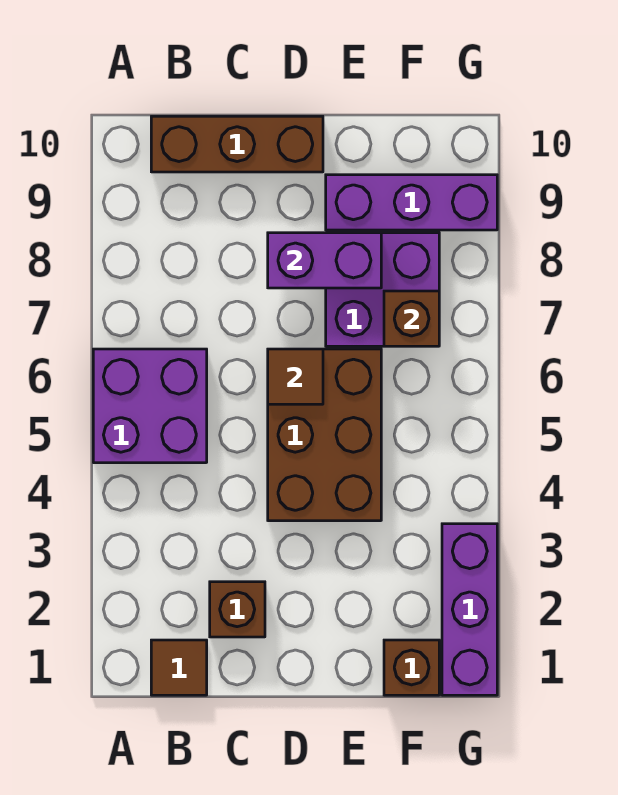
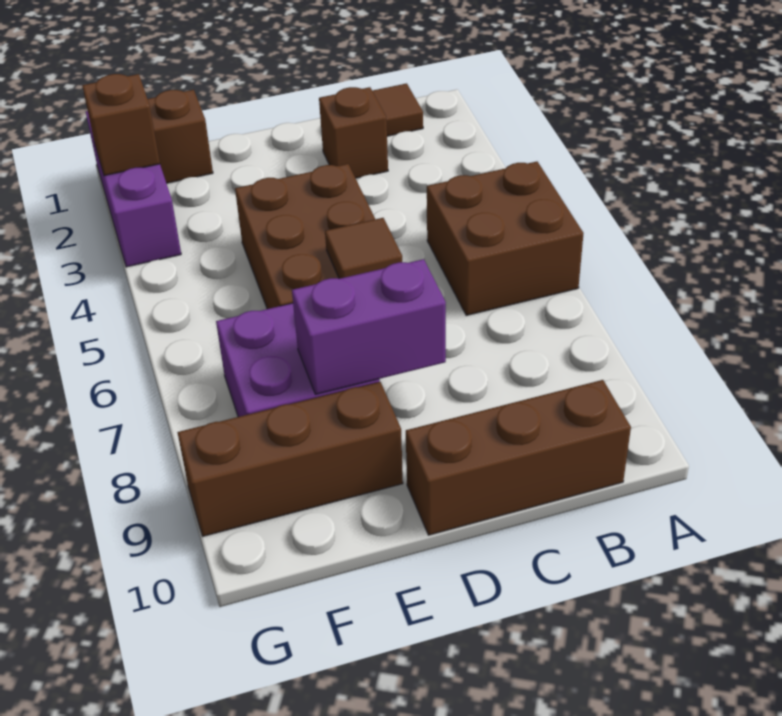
purple brick A5:B6 level 1 -> brown brick A5:B6 level 1
purple brick E9:G9 level 1 -> brown brick E9:G9 level 1
brown brick F7 level 2 -> brown brick G2 level 2

